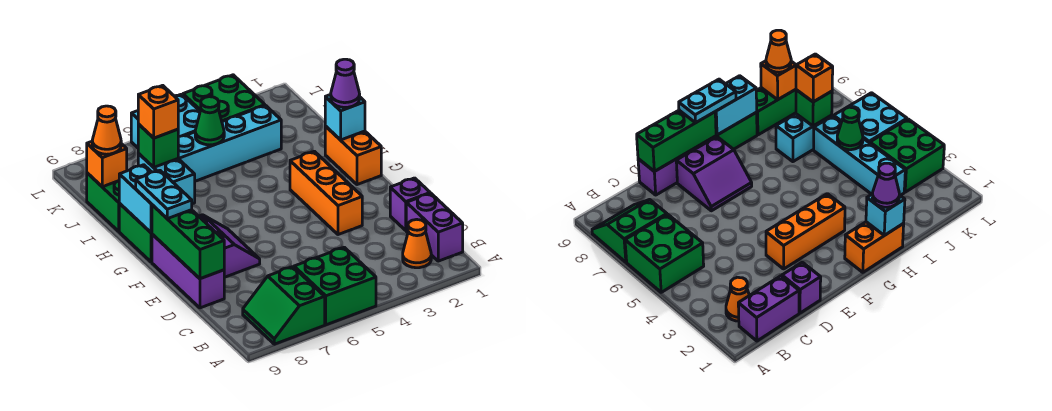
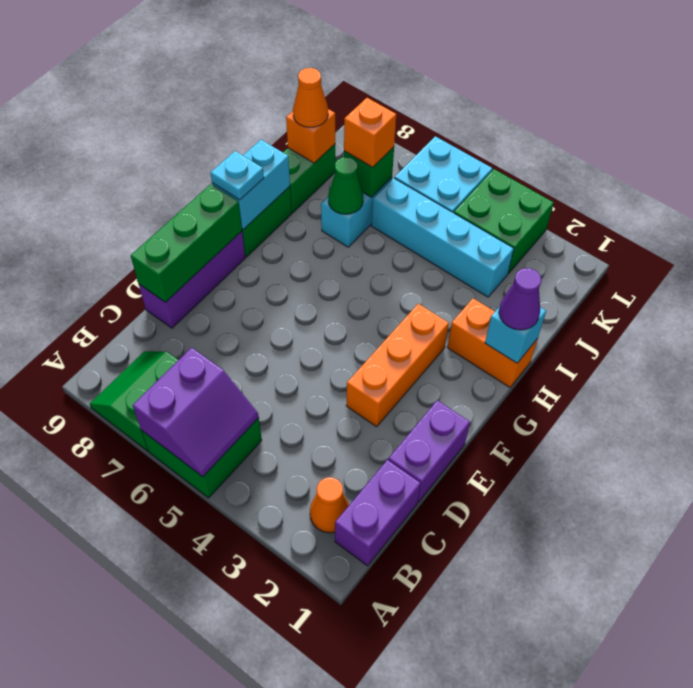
purple brick D1 level 1 -> purple brick D1:E1 level 1
purple slope E7:F8 level 1 top 8 -> purple slope A5:B6 level 2 top 6
cyan plate F9:G9 level 3 -> cyan plate G9 level 3
orange brick G1:H1 level 1 -> orange brick H1:H2 level 1
green cone J5 level 2 -> green cone I7 level 2

